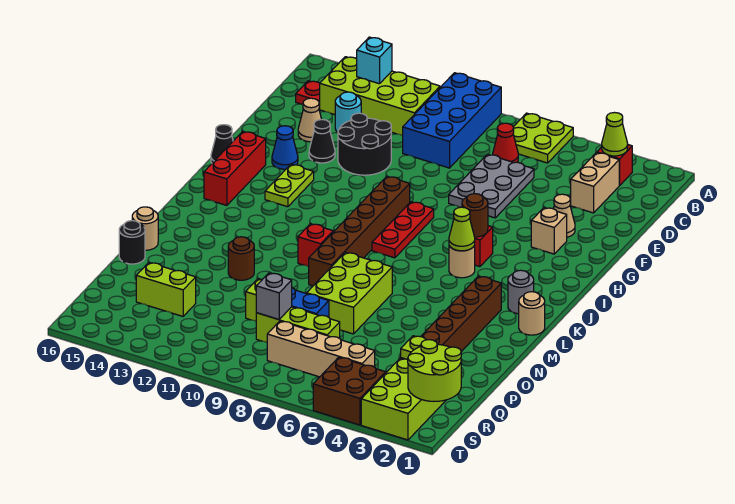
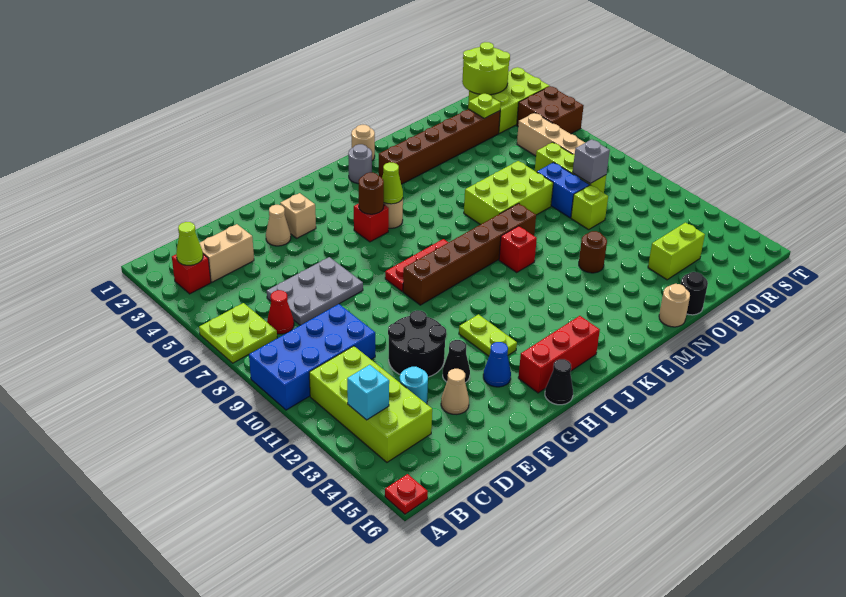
red plate C15 level 1 -> red plate A16 level 1
lime plate H13:I13 level 1 -> lime plate H12:H13 level 1
lime brick Q13:Q14 level 1 -> lime brick P14:Q14 level 1

